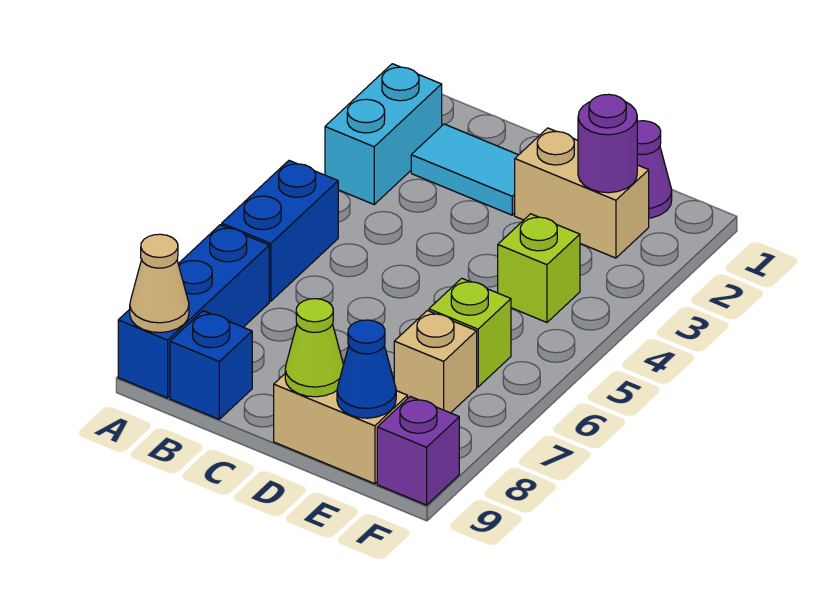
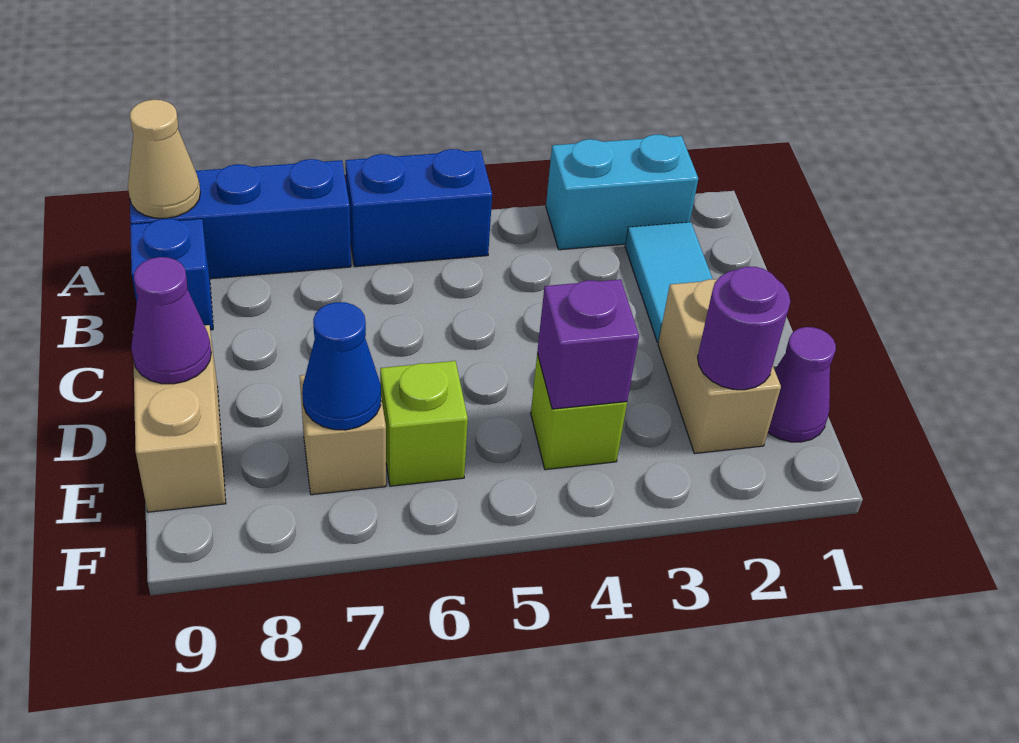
lime cone D9 level 2 -> purple cone D9 level 2
blue cone E9 level 2 -> blue cone E7 level 2
purple brick F9 level 1 -> purple brick E4 level 2

